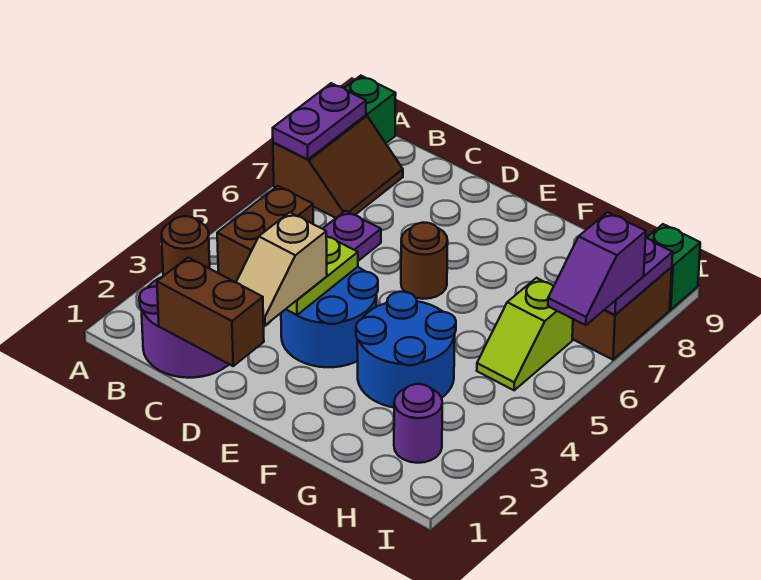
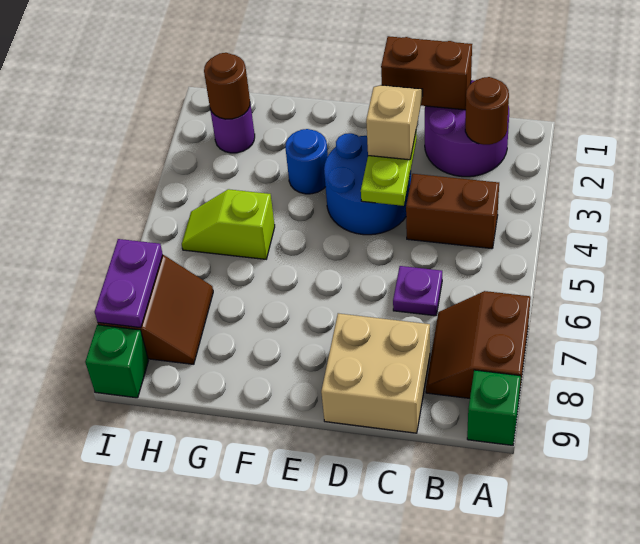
purple plate A7:A8 level 2 -> none
brown brick B4:B5 level 1 -> brown brick B4:C4 level 1
none -> tan brick C8:D9 level 1
brown round brick E6 level 1 -> brown round brick H2 level 2
blue round brick F3:G4 level 1 -> blue round brick F3 level 1
lime slope H5:H6 level 1 top 6 -> lime slope G5:H5 level 1 top G
purple slope I6:I7 level 3 top 7 -> none

